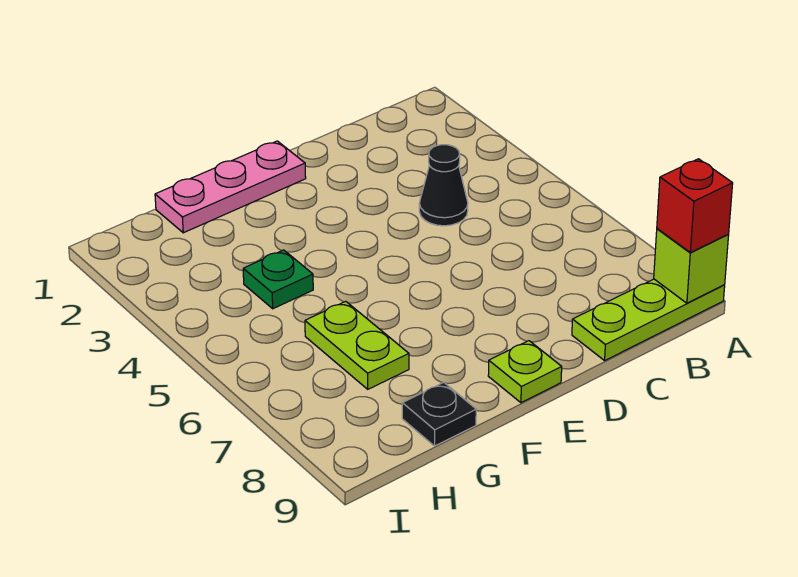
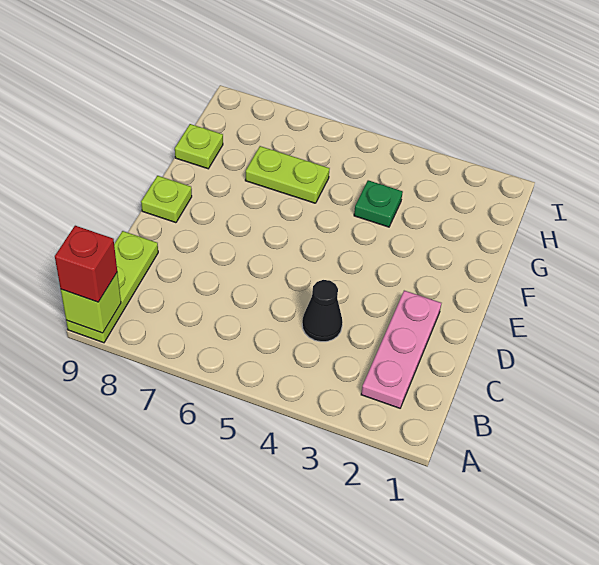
pink plate E1:G1 level 1 -> pink plate B2:D2 level 1
black plate G9 level 1 -> lime plate G9 level 1

